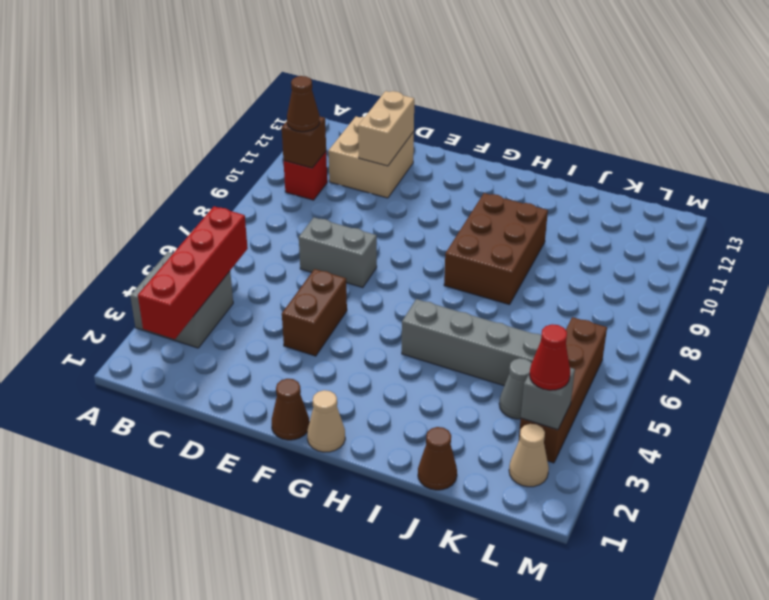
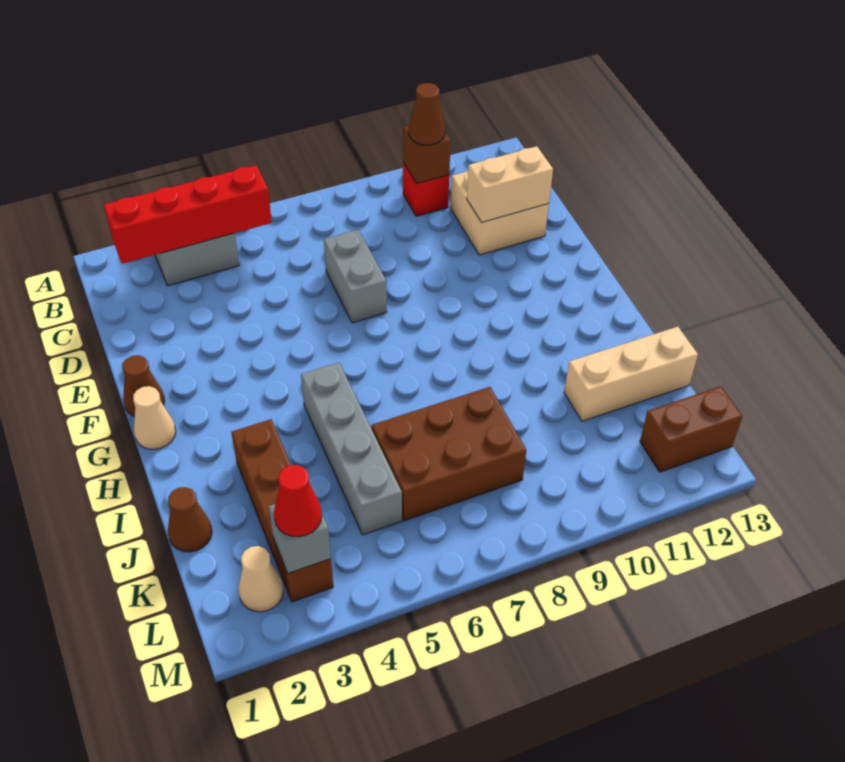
brown brick E4:E5 level 1 -> brown brick L12:L13 level 1
brown brick H8:I10 level 1 -> brown brick J6:K8 level 1
none -> tan brick J11:J13 level 1
grey cone K4 level 1 -> none
brown brick L3:L6 level 1 -> brown brick I3:L3 level 1

